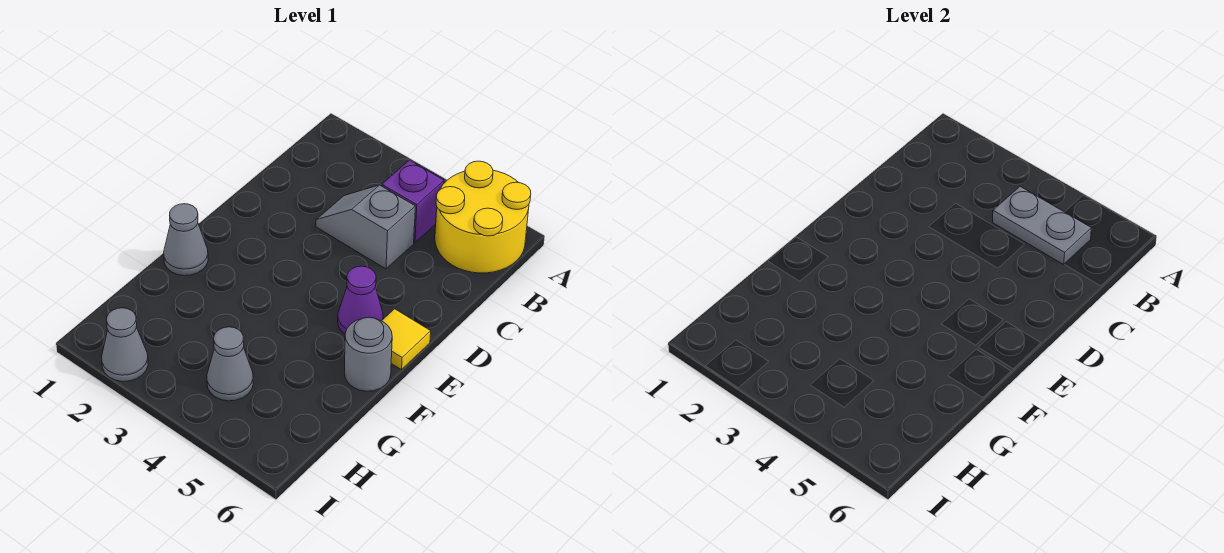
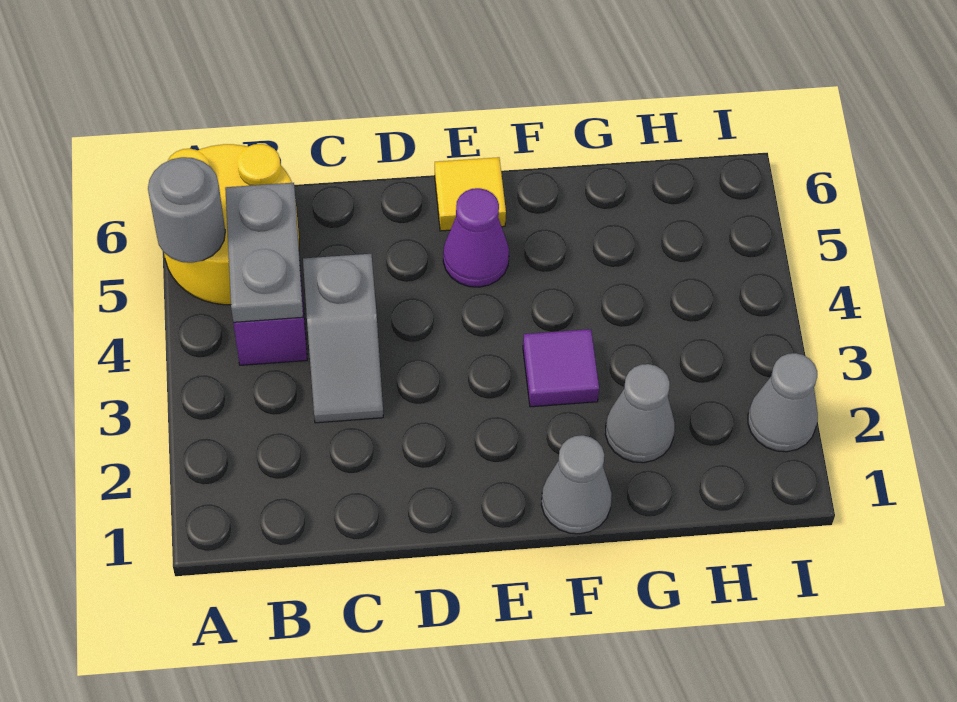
none -> purple tile F3 level 1
grey round brick F6 level 1 -> grey round brick A5 level 2
grey cone H4 level 1 -> grey cone G2 level 1

